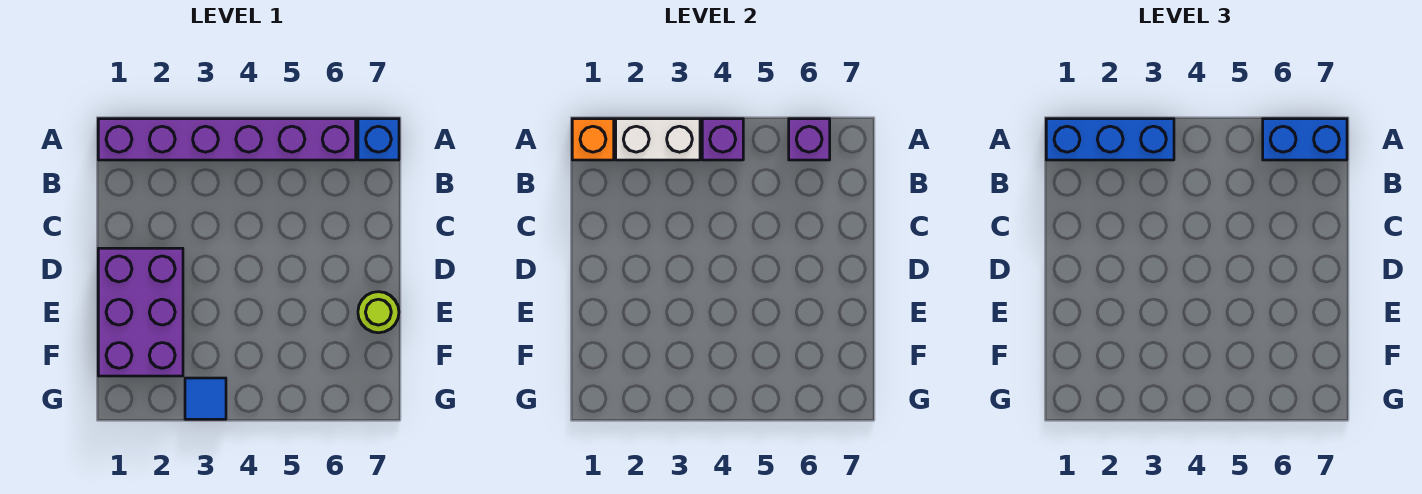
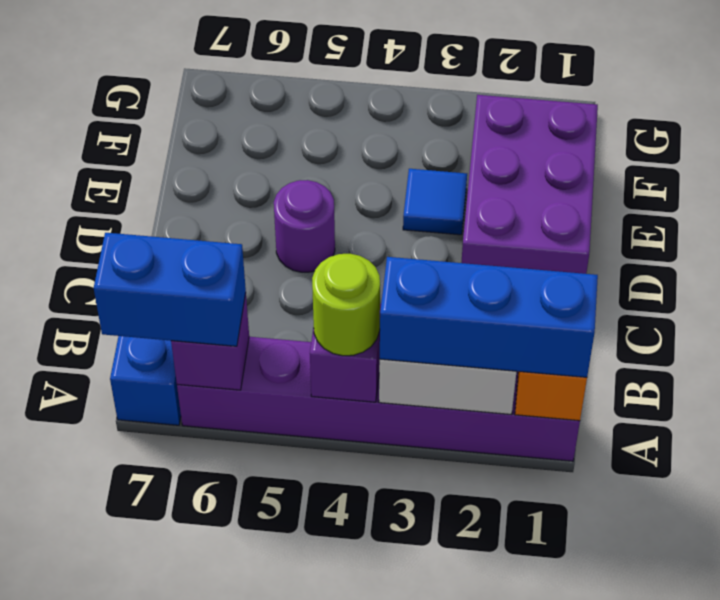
none -> purple round brick D5 level 1
lime round brick E7 level 1 -> lime round brick A4 level 3
blue tile G3 level 1 -> blue tile E3 level 1

